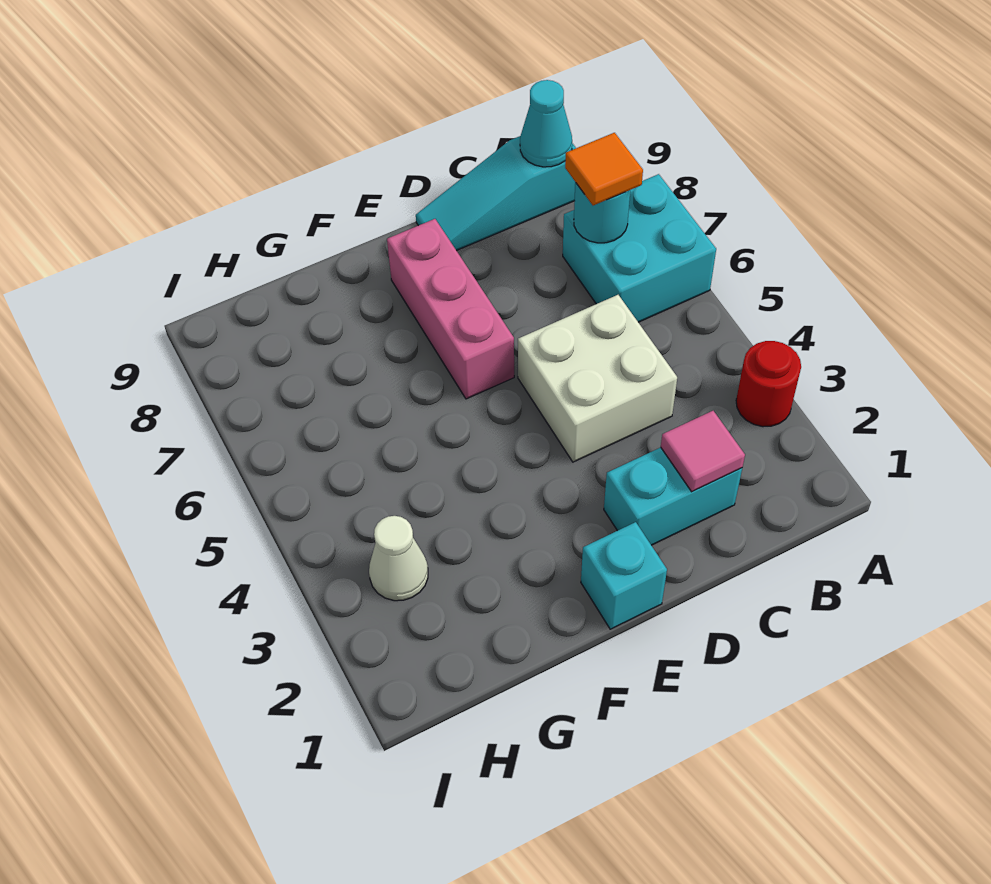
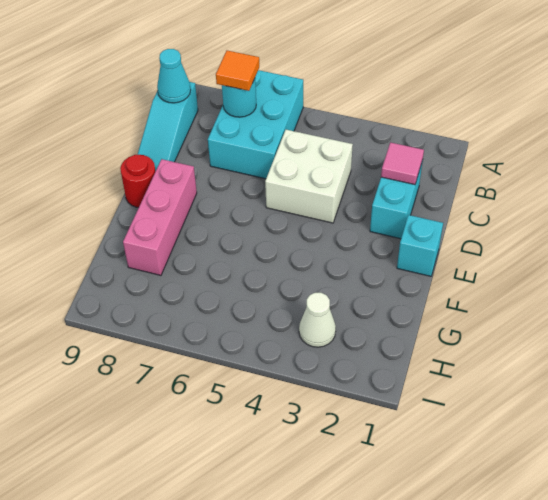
red round brick A3 level 1 -> red round brick E9 level 1
cyan brick A6:B7 level 1 -> cyan brick A6:C7 level 1
pink brick E6:E8 level 1 -> pink brick E8:G8 level 1

